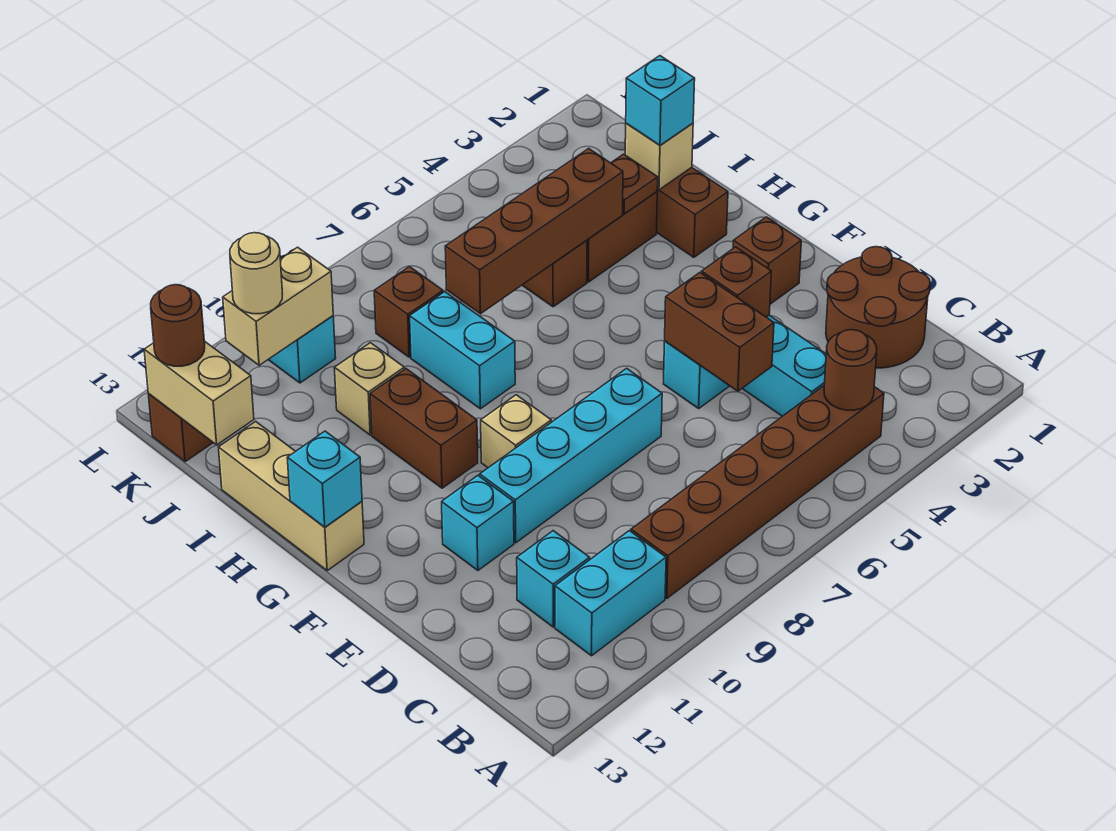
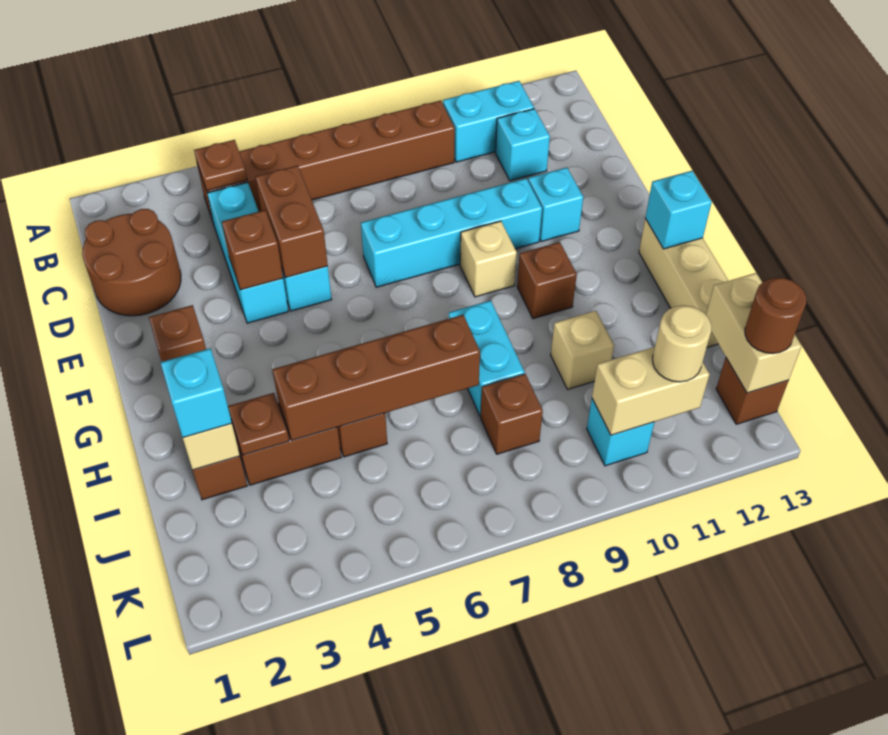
brown round brick B4 level 2 -> brown plate B4 level 2
brown brick G10:H10 level 1 -> brown brick G10 level 1

